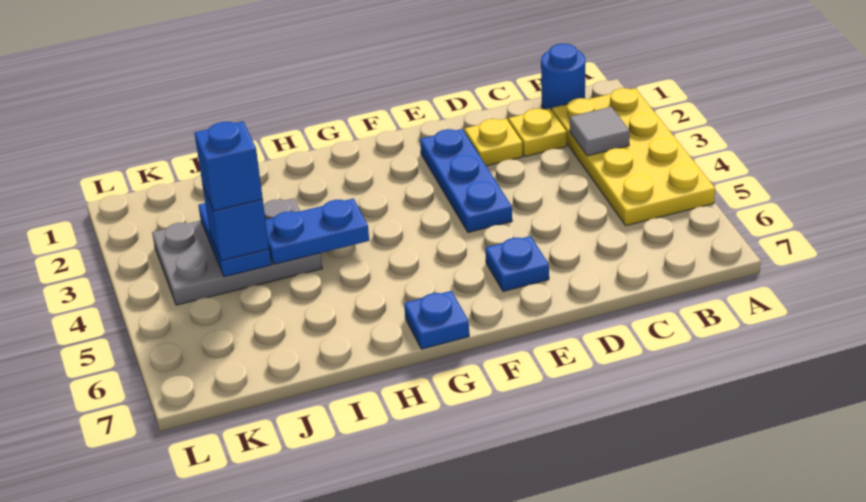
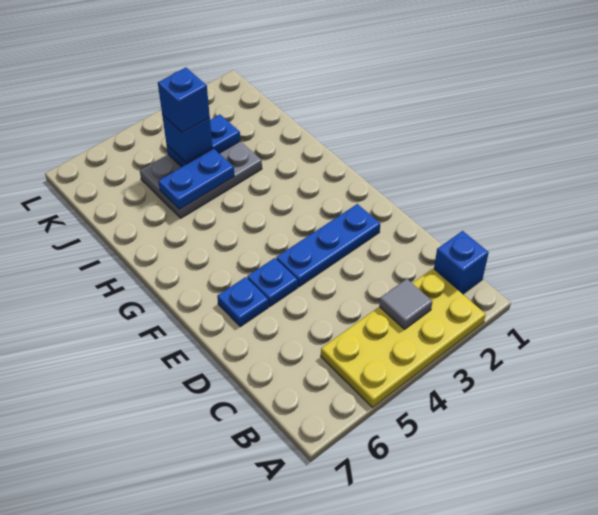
blue round brick B1 level 1 -> blue brick B1 level 1
yellow plate C2 level 1 -> none
yellow plate D2 level 1 -> none
blue plate G7 level 1 -> blue plate E5 level 1
blue plate H4:I4 level 2 -> blue plate I4:I5 level 2
grey plate I3:K4 level 1 -> grey plate I3:J5 level 1

